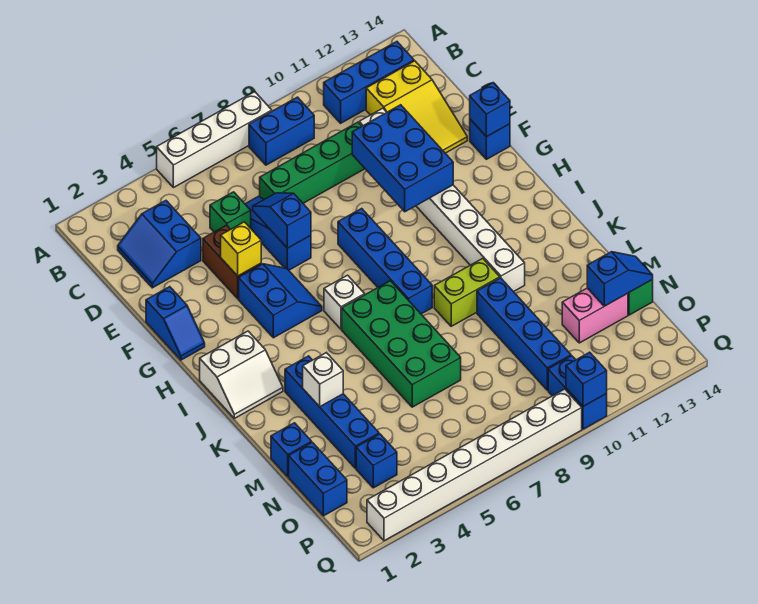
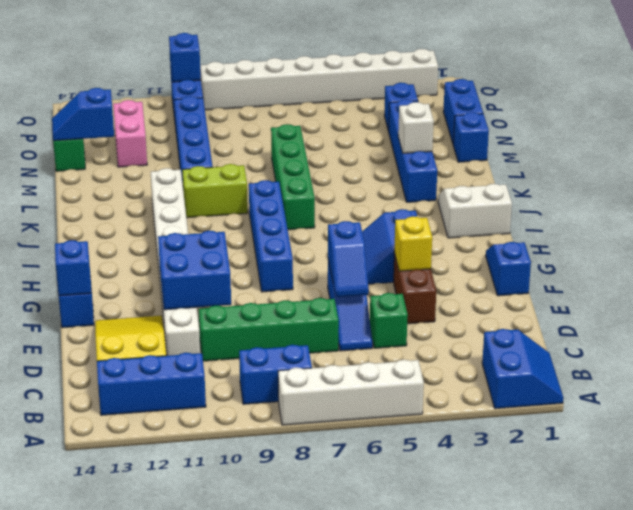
blue slope C2:D3 level 1 top 3 -> blue slope A1:B2 level 1 top 2
blue brick E10:G11 level 2 -> blue brick E10:F11 level 2
white brick I6 level 1 -> none
green brick J6:M7 level 1 -> green brick J7:M7 level 1
pink brick N12:N13 level 1 -> pink brick N12:O12 level 1

